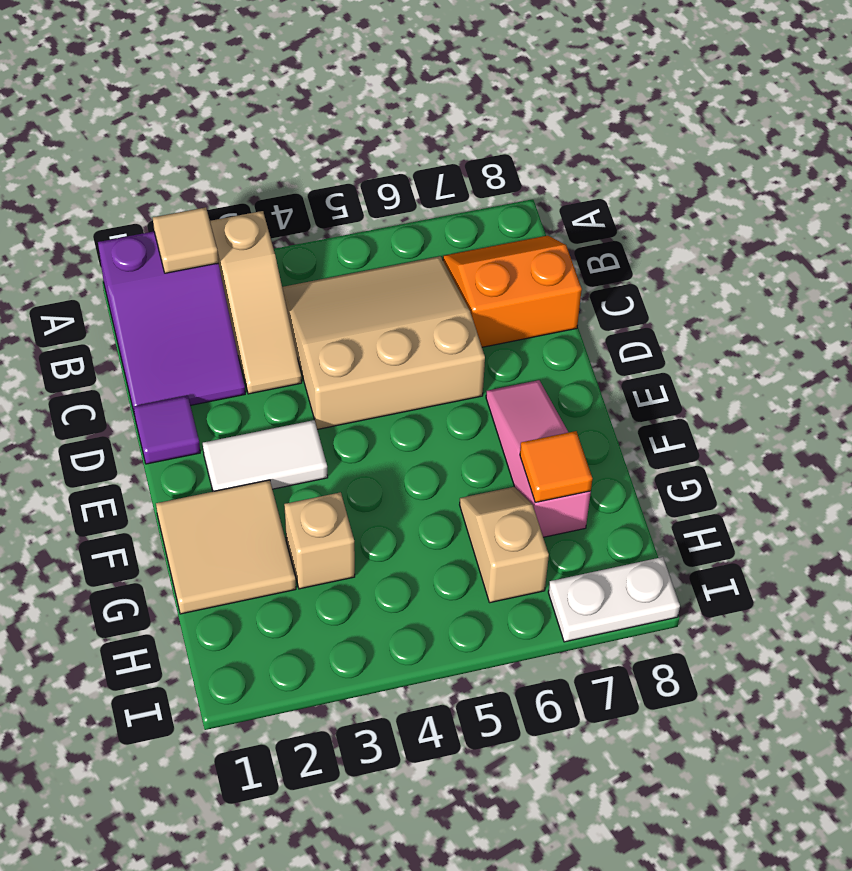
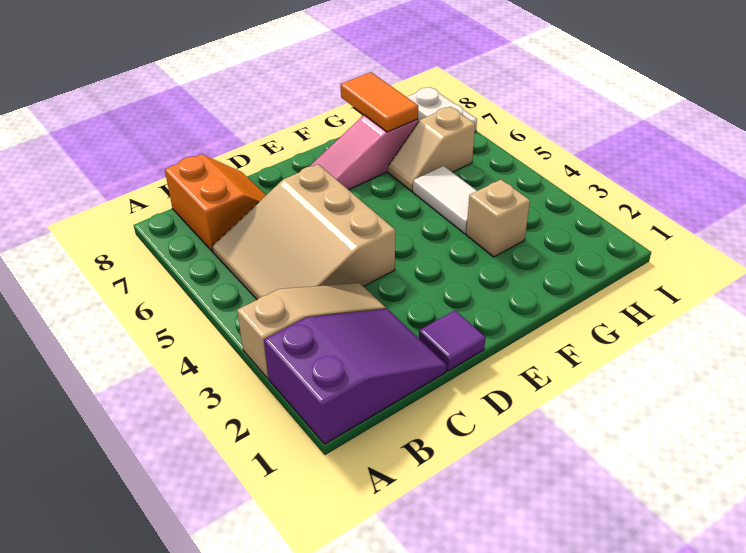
tan tile A2 level 2 -> none
orange slope B7:C8 level 1 top C -> orange slope B7:C8 level 1 top B
white tile E2:E3 level 1 -> white tile G4:G5 level 1
tan tile F1:G2 level 1 -> none
orange tile G7 level 2 -> orange tile G7:G8 level 2

